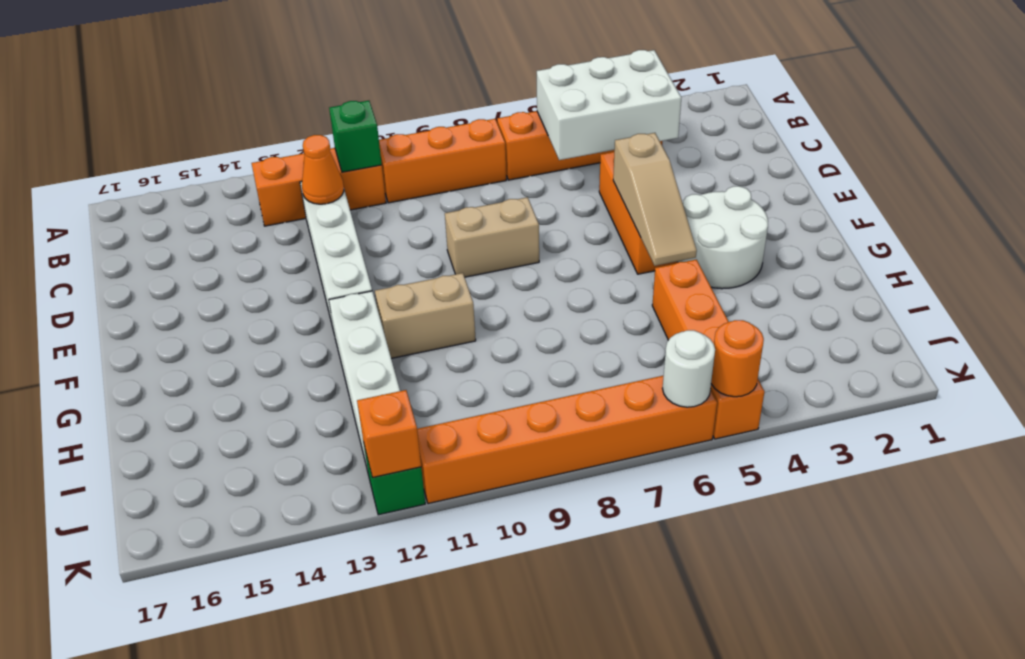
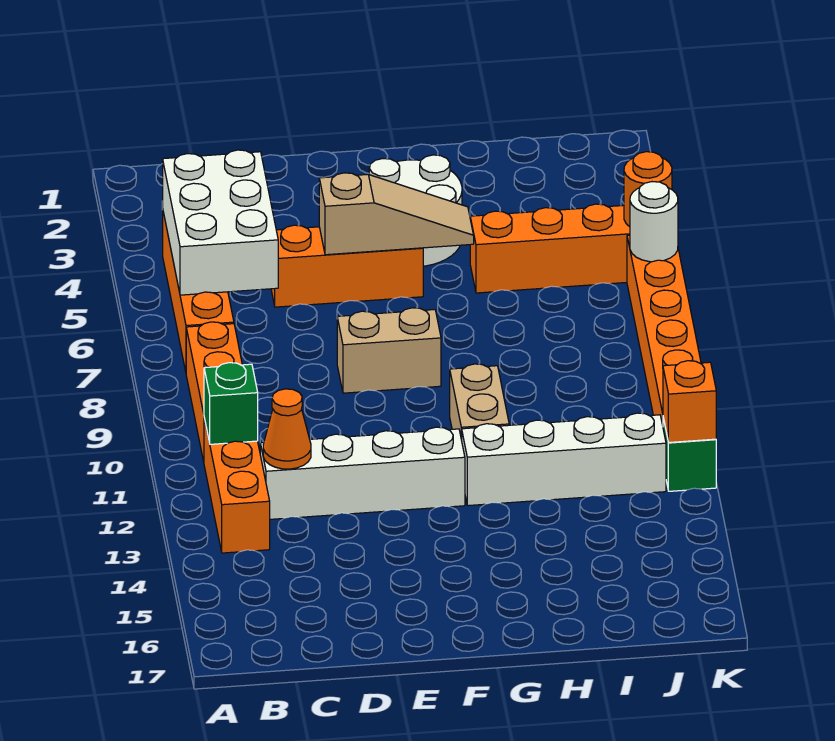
tan brick E8:E9 level 1 -> tan brick E8:F8 level 1

